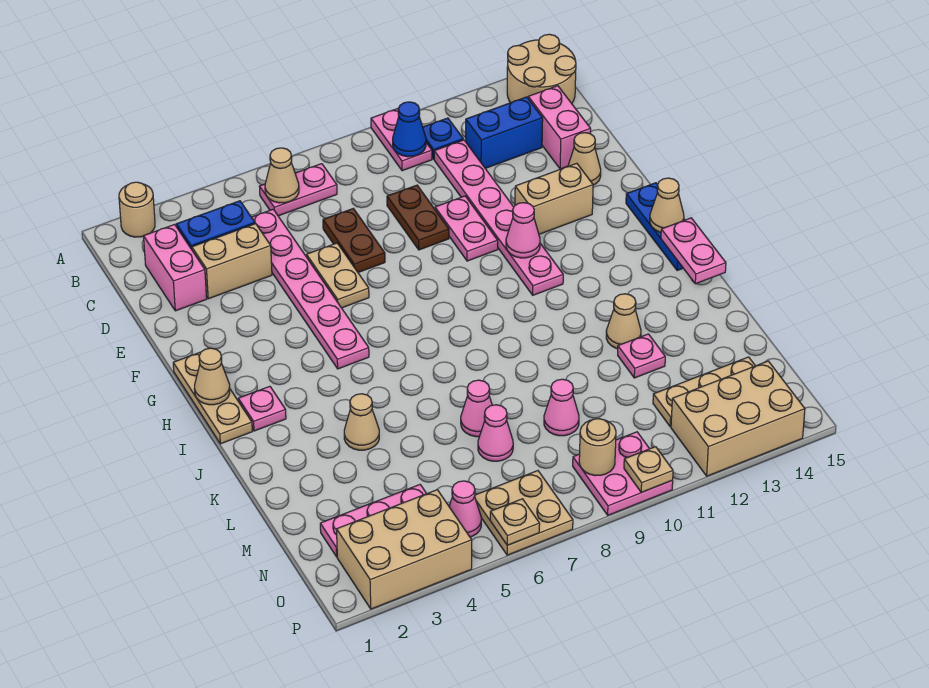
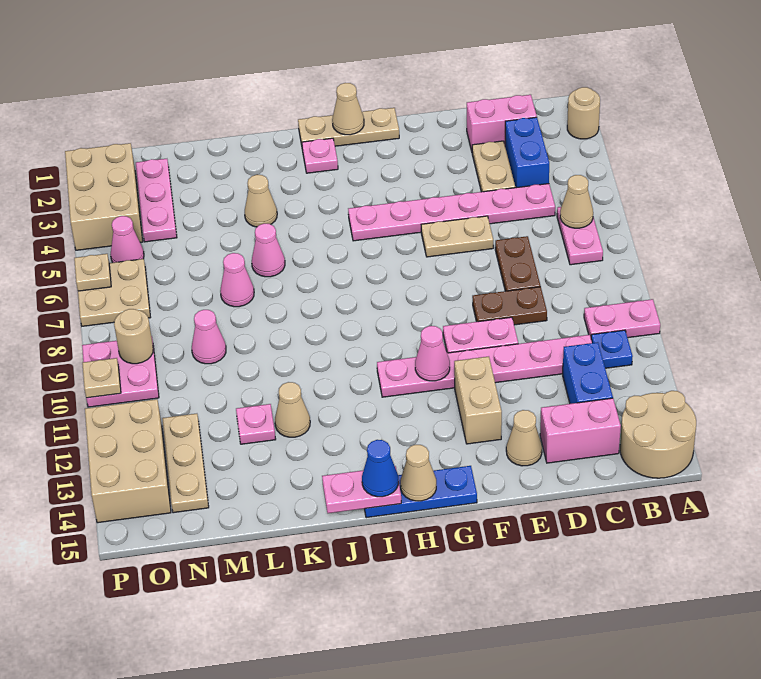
blue cone B10 level 2 -> blue cone I15 level 3
tan brick D3:D4 level 1 -> tan plate D3:D4 level 1
brown plate D7:E7 level 1 -> brown plate D7:D8 level 1
pink cone M7 level 1 -> pink cone K6 level 1

